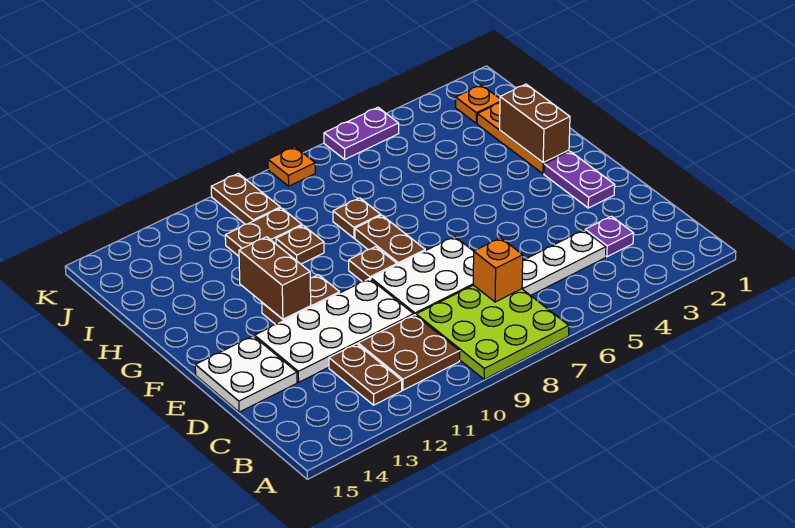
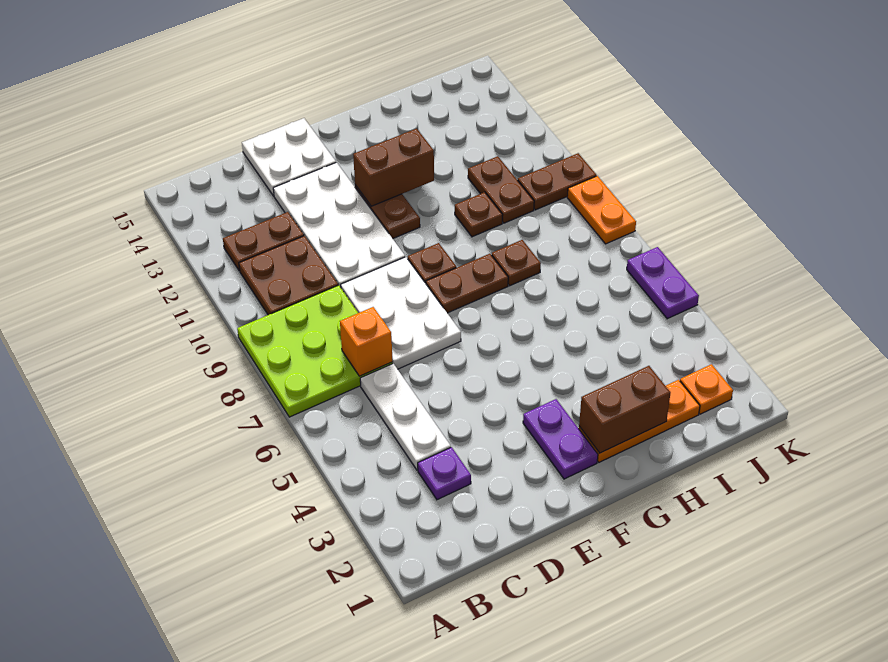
purple plate E2:F2 level 1 -> purple plate F2:F3 level 1
orange plate K8 level 1 -> orange plate K8:K9 level 1

